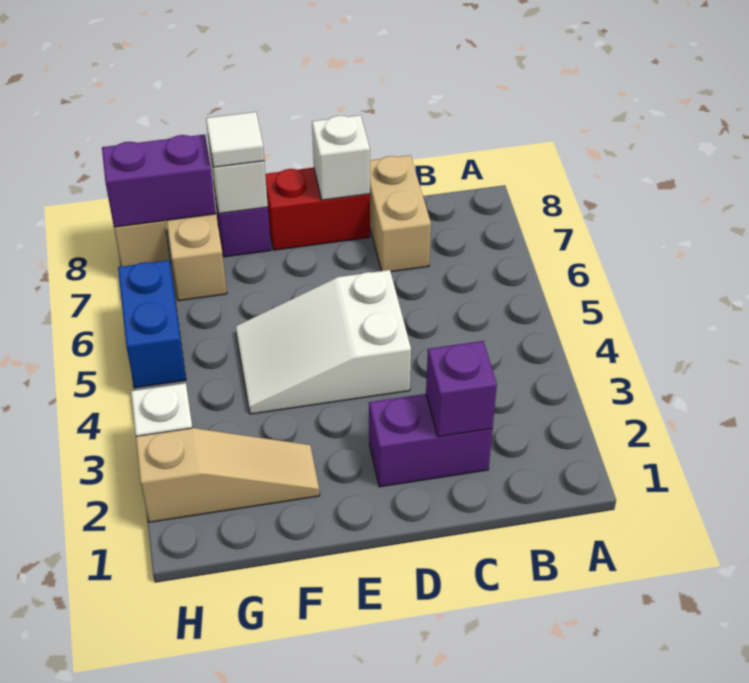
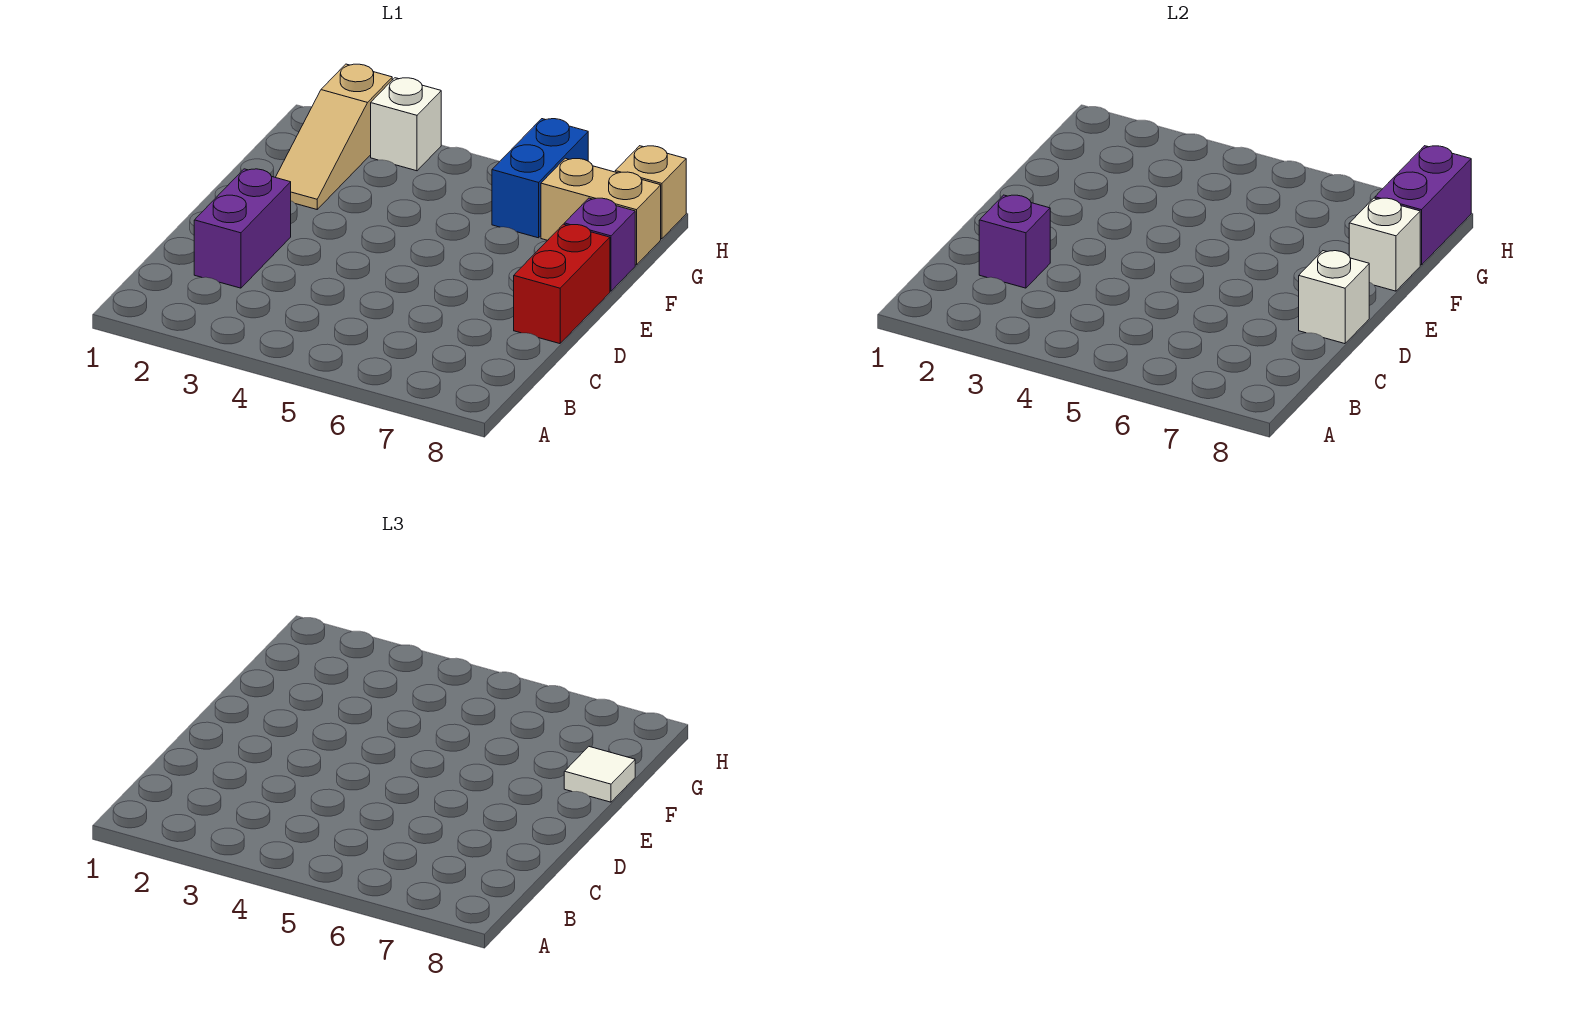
tan brick C7:C8 level 1 -> none
white slope D4:F5 level 1 top D -> none
blue brick H5:H6 level 1 -> blue brick G6:H6 level 1

